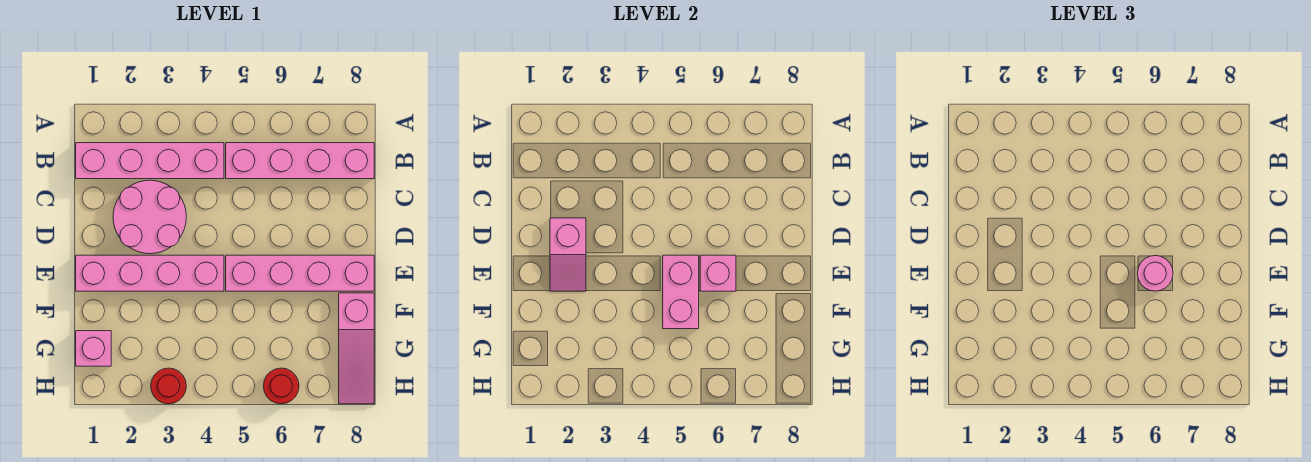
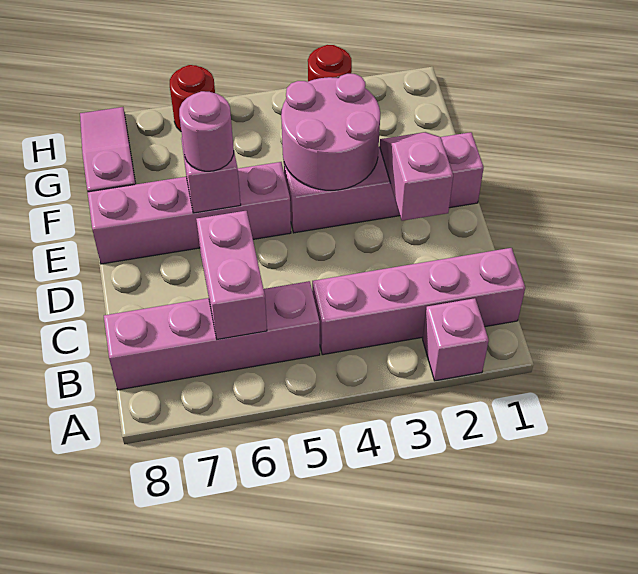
pink round brick C2:D3 level 1 -> pink round brick E3:F4 level 2
pink brick E5:F5 level 2 -> pink brick B6:C6 level 2
pink brick G1 level 1 -> pink brick A2 level 1

